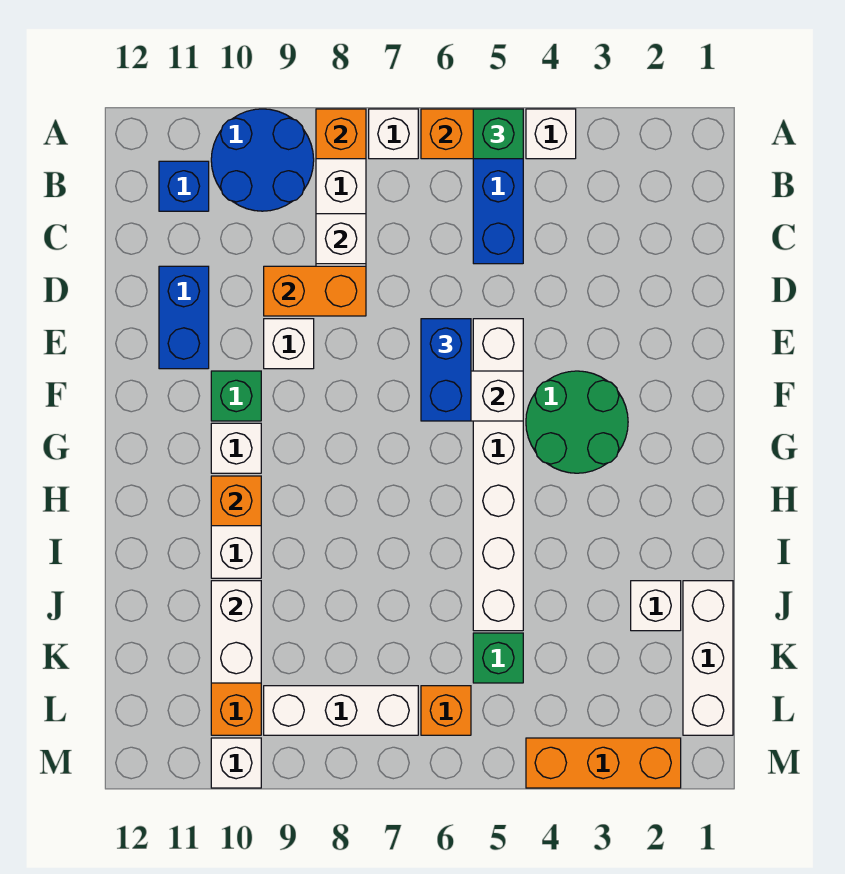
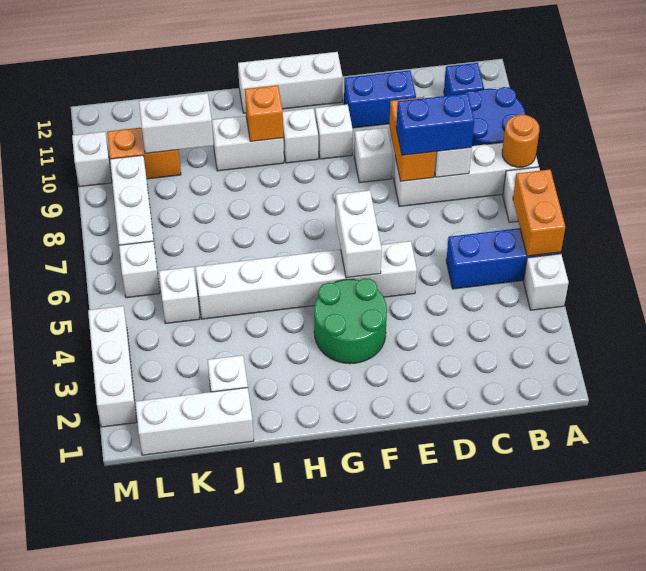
green brick A5 level 3 -> none
orange brick A8 level 2 -> orange round brick A8 level 2
blue brick E6:F6 level 3 -> blue brick C8:D8 level 3
green brick F10 level 1 -> white brick F10 level 1
none -> white brick F12:H12 level 1
green brick K5 level 1 -> white brick K5 level 1
orange brick L6 level 1 -> white brick L6 level 1
orange brick M2:M4 level 1 -> white brick M2:M4 level 1

